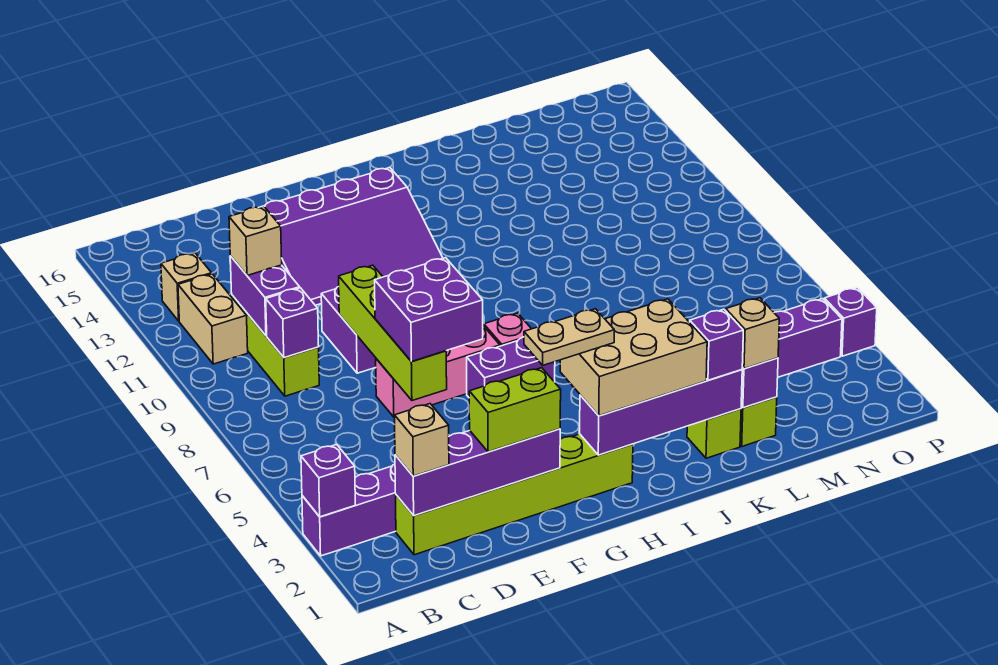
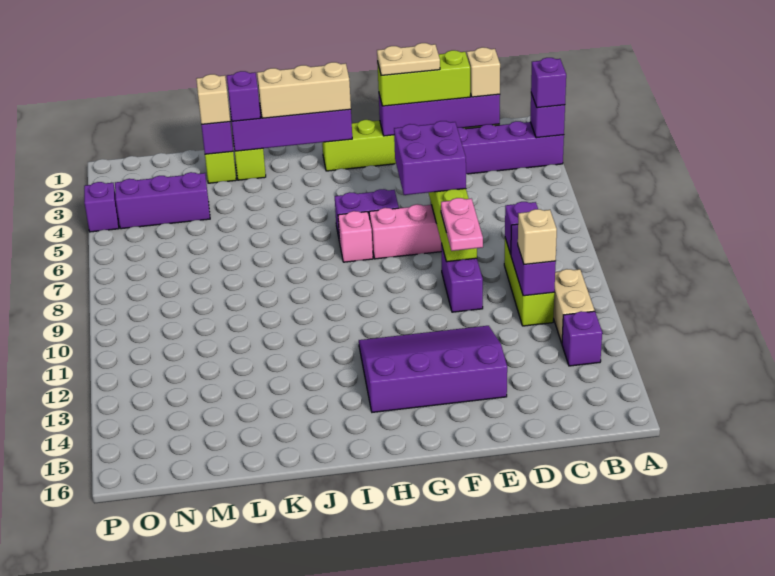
none -> purple brick A3 level 3
tan brick B13 level 1 -> purple brick B13 level 1
lime brick E2:F2 level 3 -> lime brick D2:F2 level 3
none -> pink plate E9:E10 level 3
tan plate G3:H3 level 4 -> tan plate E2:F2 level 4
tan brick H2:J3 level 3 -> tan brick H2:J2 level 3

